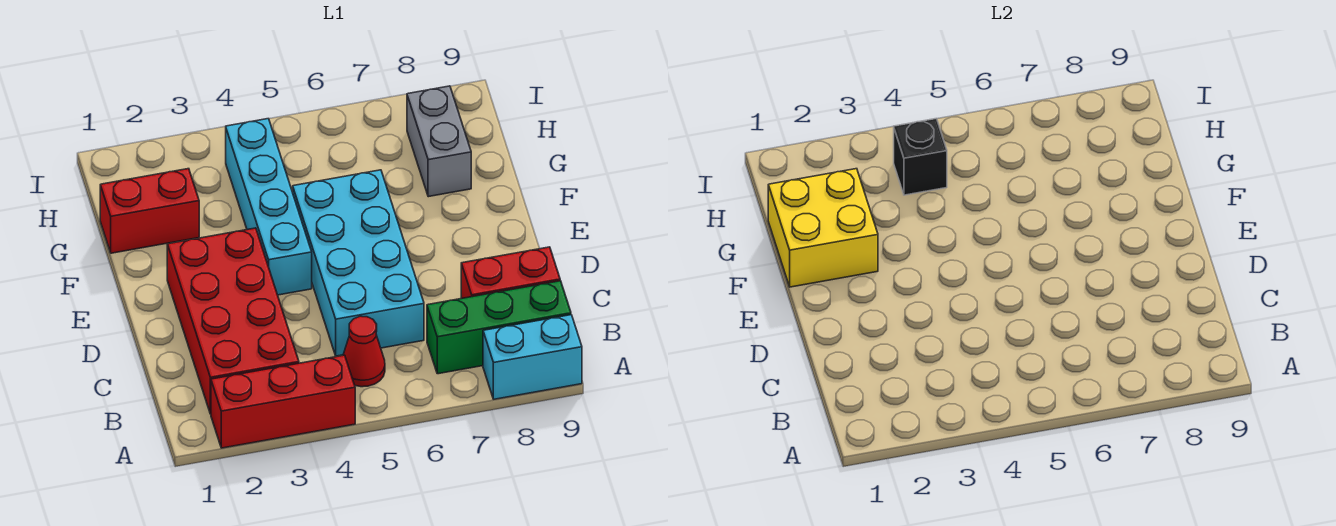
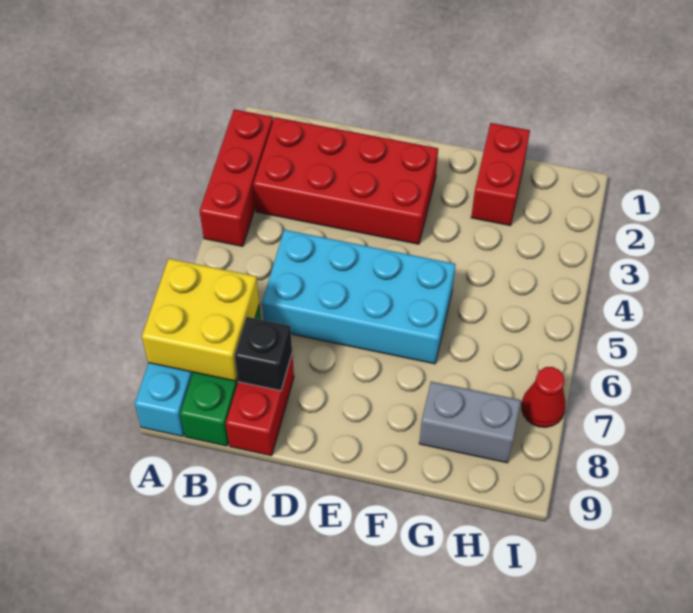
red cone B5 level 1 -> red cone I7 level 1
cyan brick E4:H4 level 1 -> none
yellow brick F1:G2 level 2 -> yellow brick A7:B8 level 2
black brick H4 level 2 -> black brick C8 level 2

